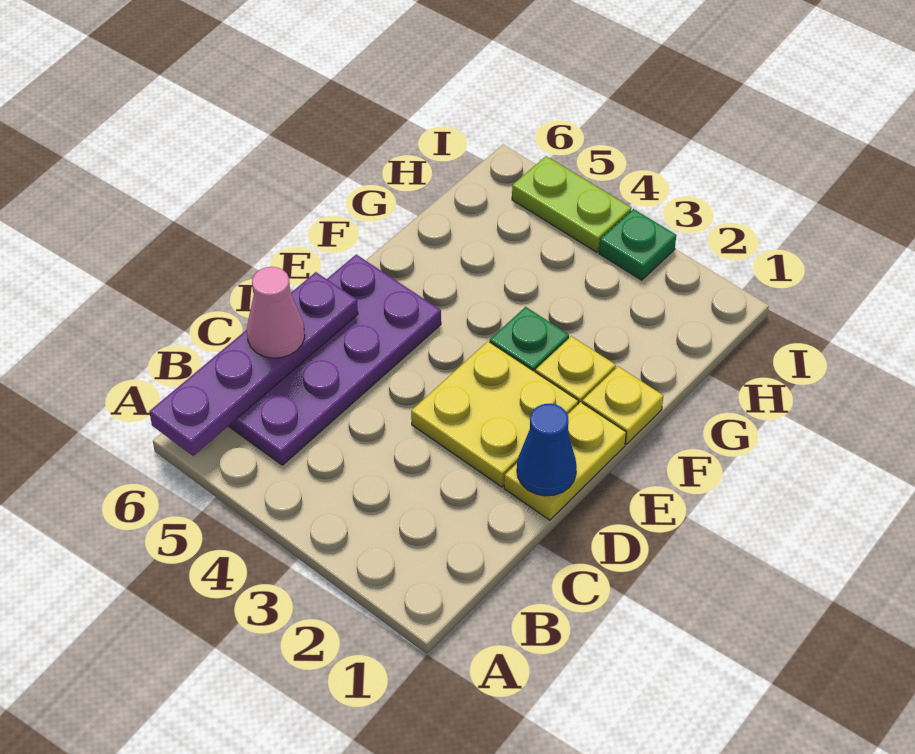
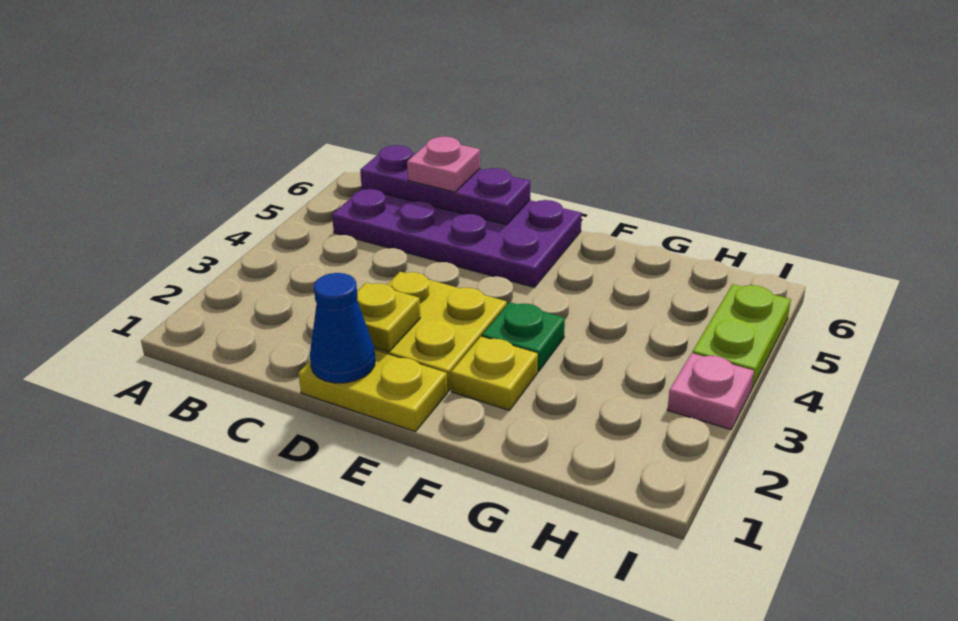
purple plate A6:D6 level 2 -> purple plate B6:D6 level 2
pink cone C6 level 3 -> pink plate C6 level 3
yellow plate F1 level 1 -> yellow plate D2 level 2
green plate I3 level 1 -> pink plate I3 level 1

